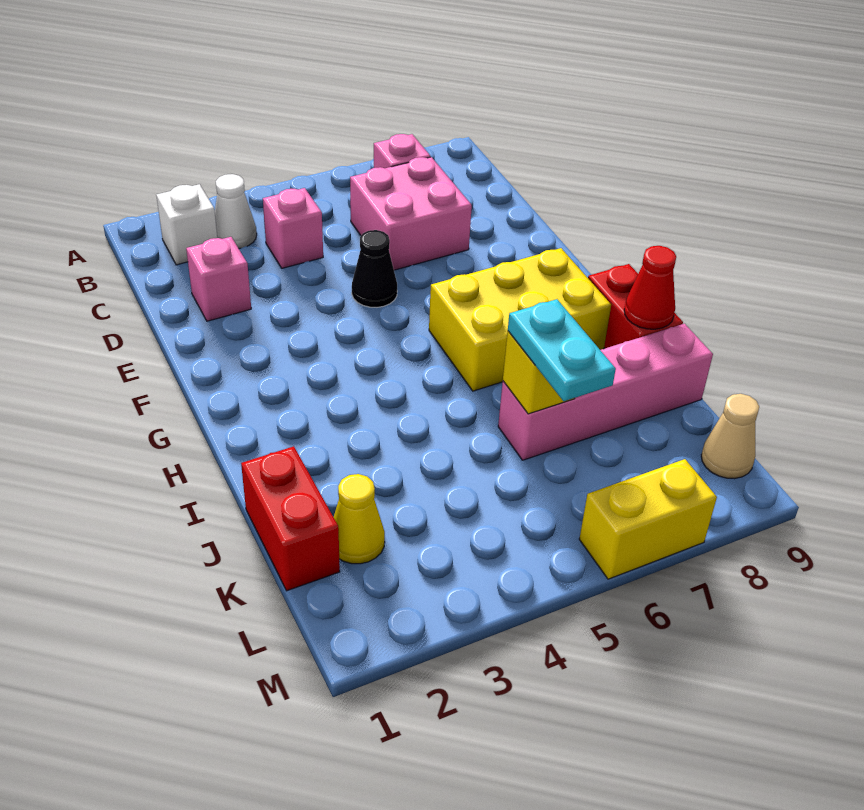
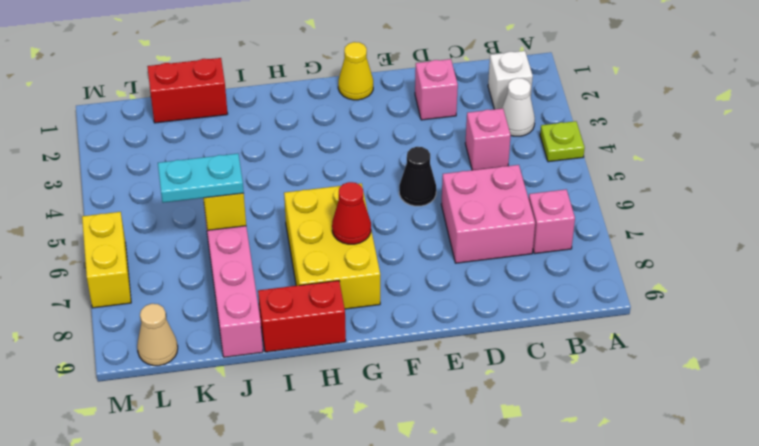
none -> lime plate A4 level 1
red cone I9 level 2 -> red cone G7 level 2
yellow cone K2 level 1 -> yellow cone F1 level 1

